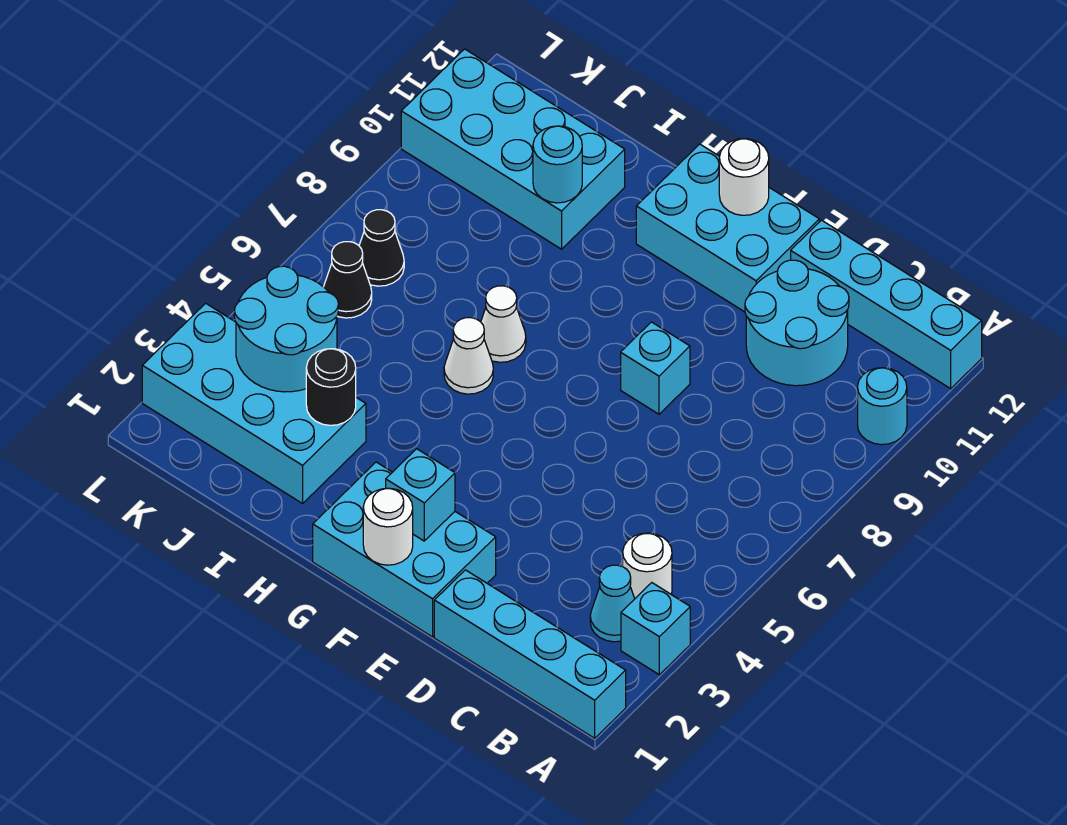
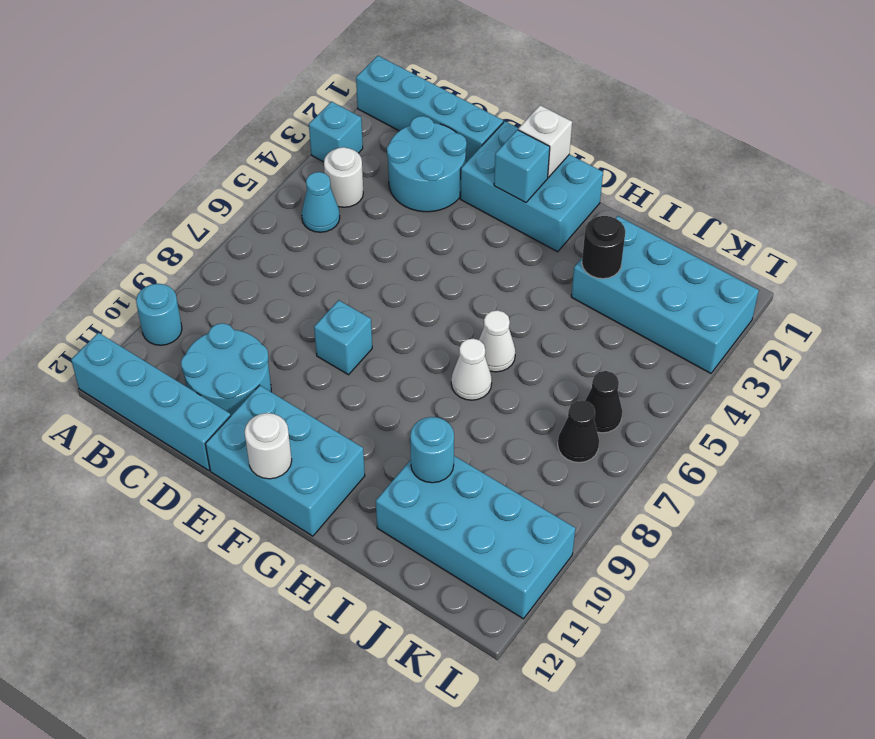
cyan cone B3 level 1 -> cyan cone B5 level 1
white round brick F1 level 2 -> white brick F1 level 2
cyan round brick J3:K4 level 2 -> cyan round brick C2:D3 level 1

